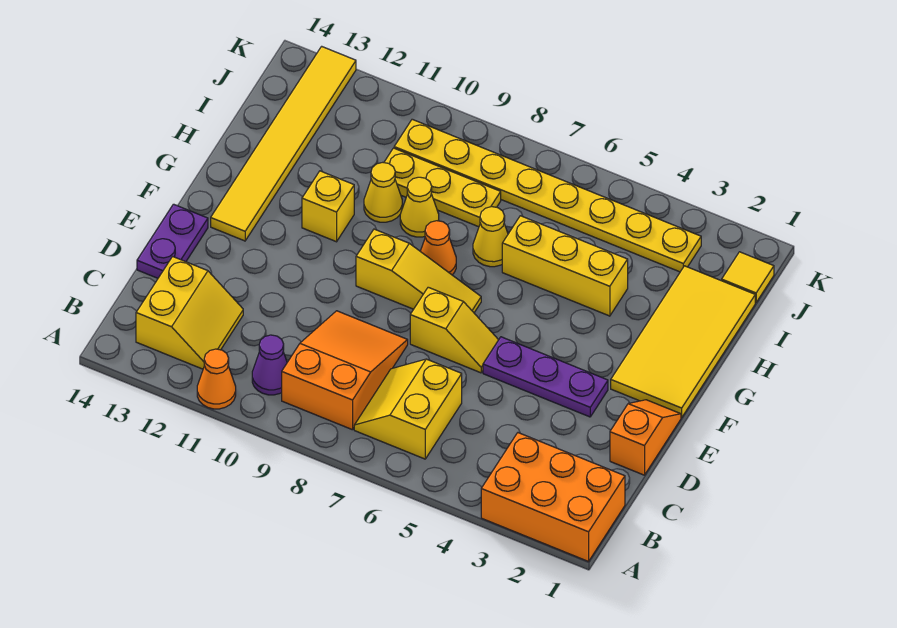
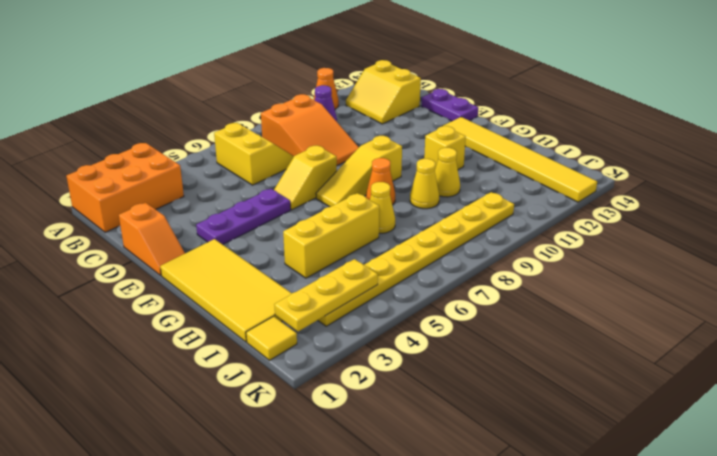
yellow plate I8:I10 level 1 -> yellow plate J2:J4 level 2

